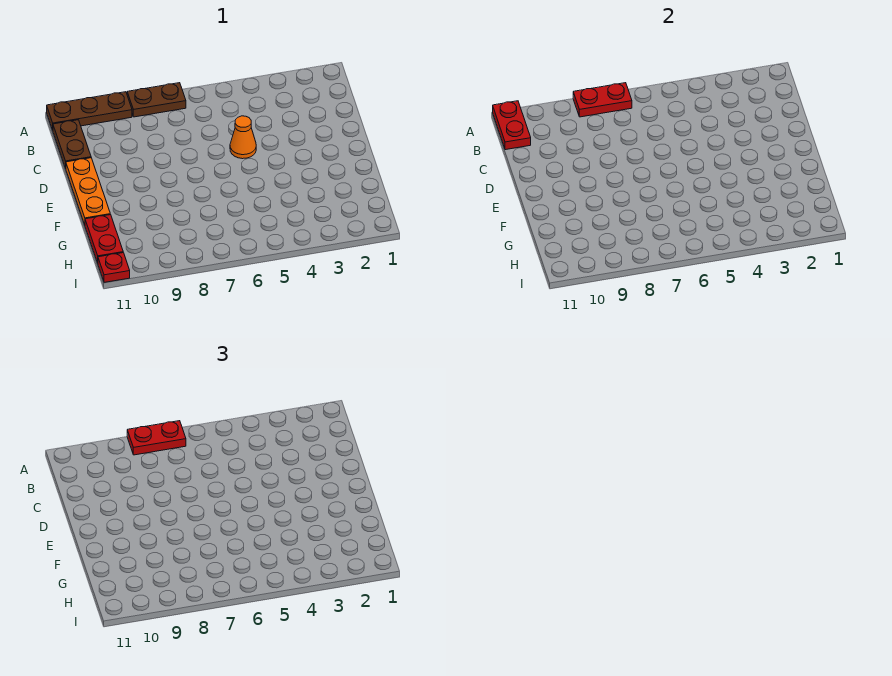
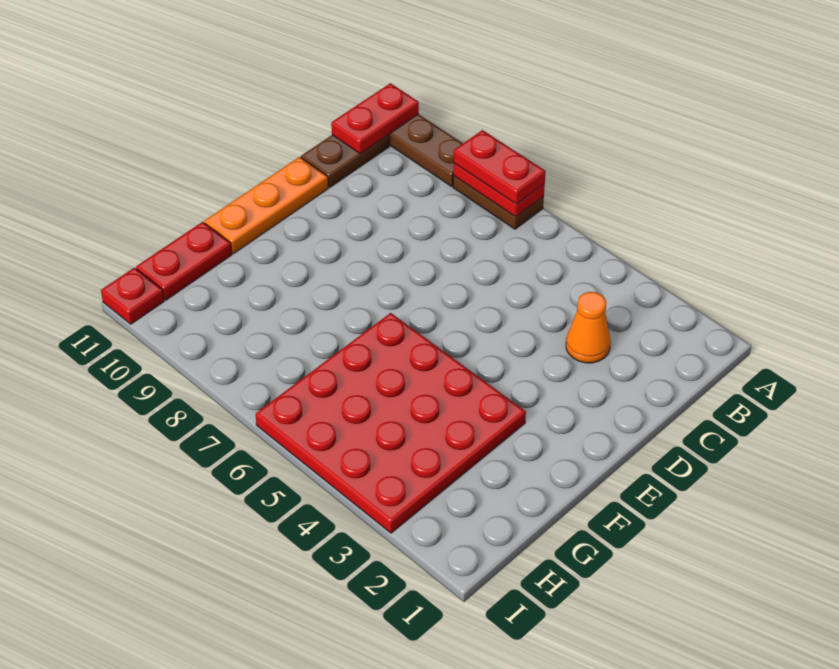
orange cone D5 level 1 -> orange cone C3 level 1
none -> red plate F3:I6 level 1

